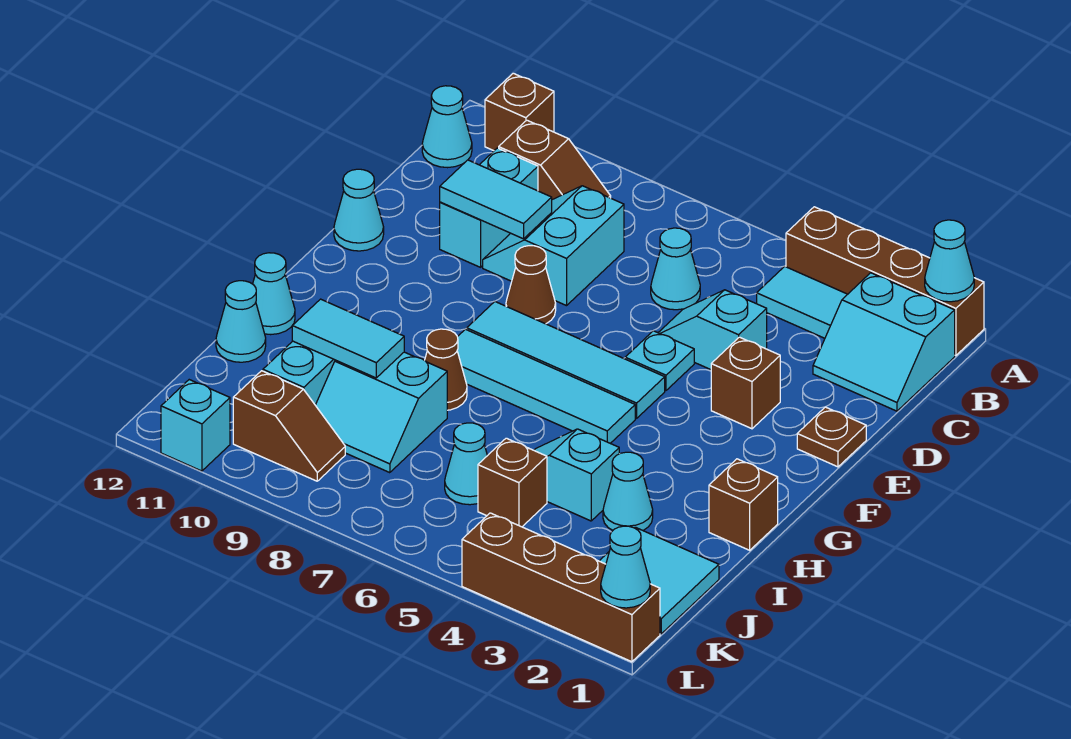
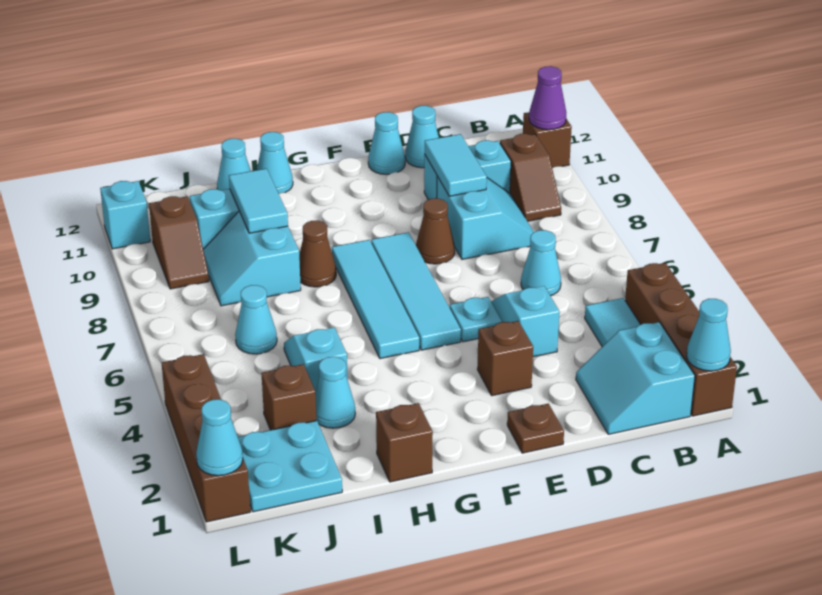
none -> purple cone A11 level 2
cyan cone B12 level 1 -> cyan cone D12 level 1
cyan slope C8:D9 level 1 top 8 -> cyan slope C8:D9 level 1 top D
cyan tile J1:K2 level 1 -> cyan plate J1:K2 level 1
brown brick J5 level 1 -> brown brick J3 level 1

